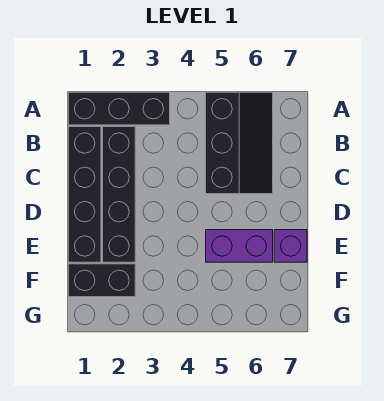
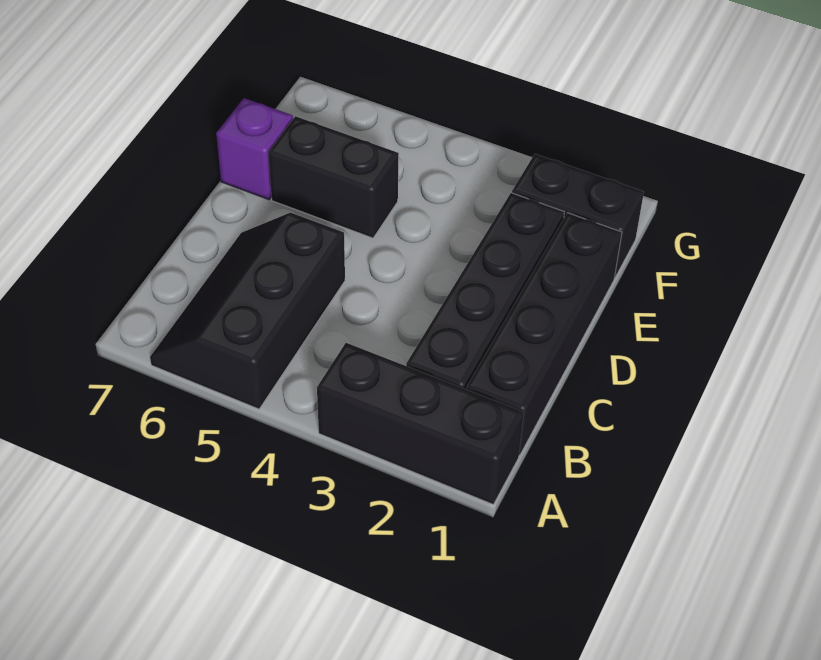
purple brick E5:E6 level 1 -> black brick E5:E6 level 1

